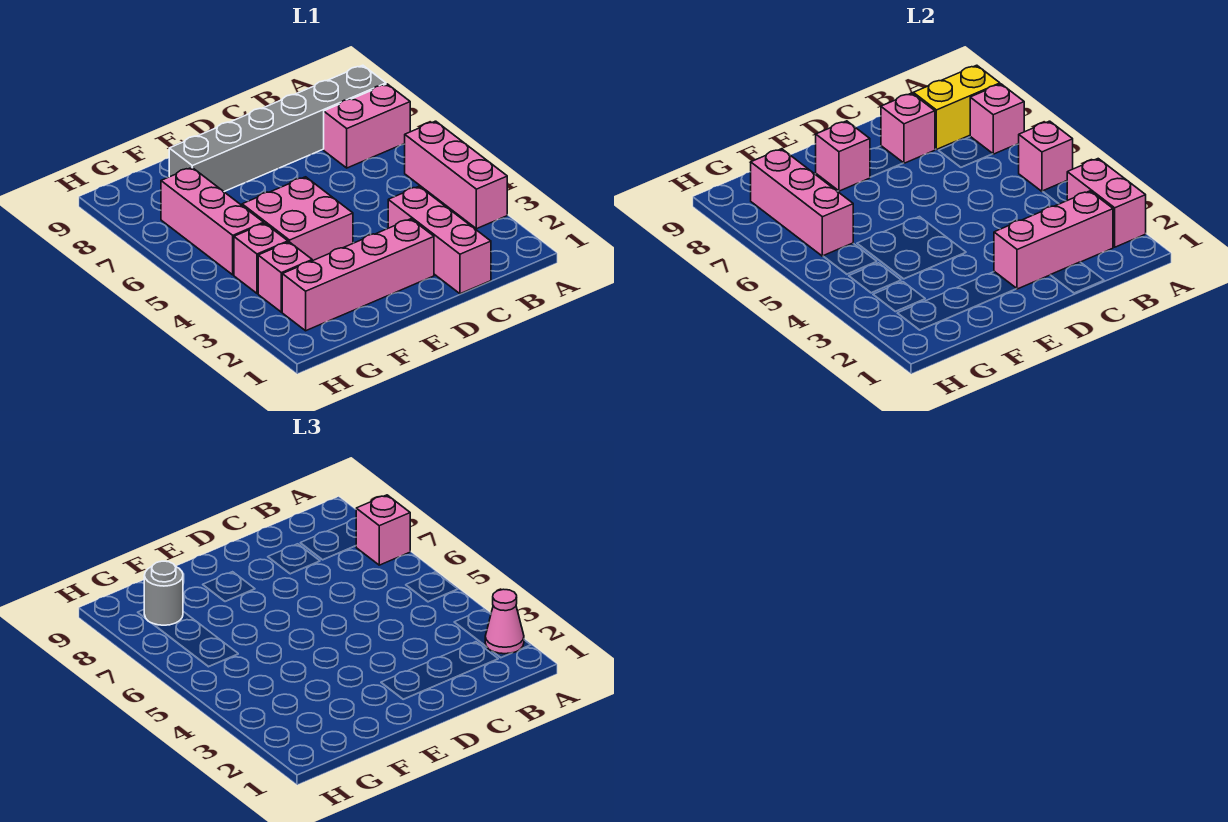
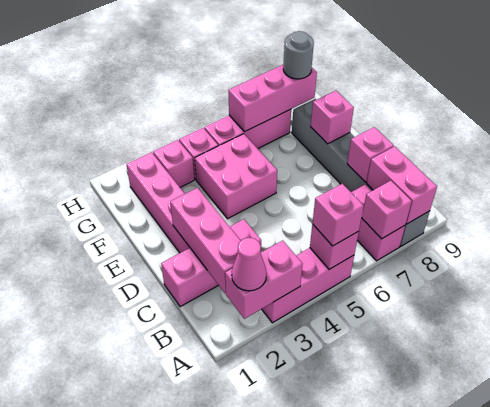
pink brick A7 level 3 -> pink brick A5 level 3
yellow brick A8:B8 level 2 -> pink brick A8:B8 level 2

